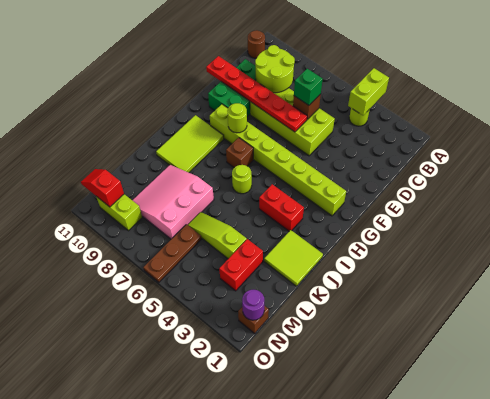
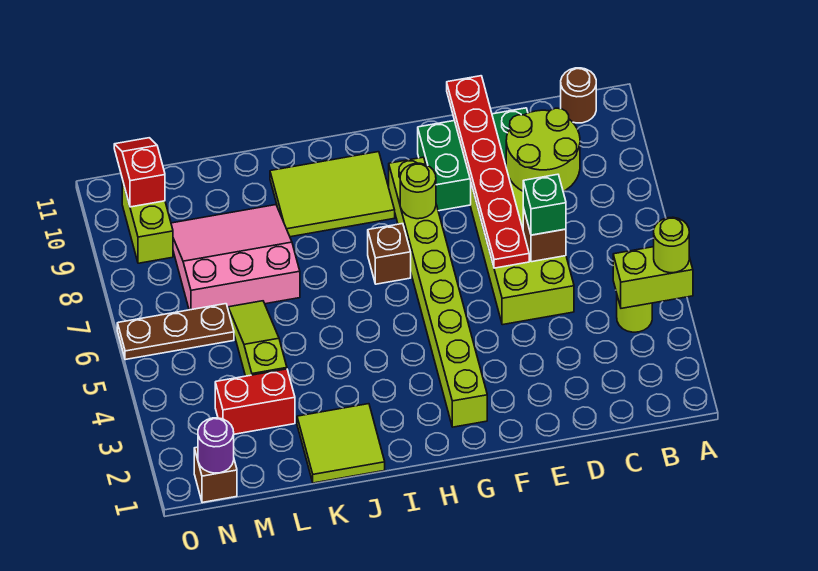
red brick I3:I4 level 1 -> none
lime round brick I6 level 1 -> lime round brick A4 level 3

